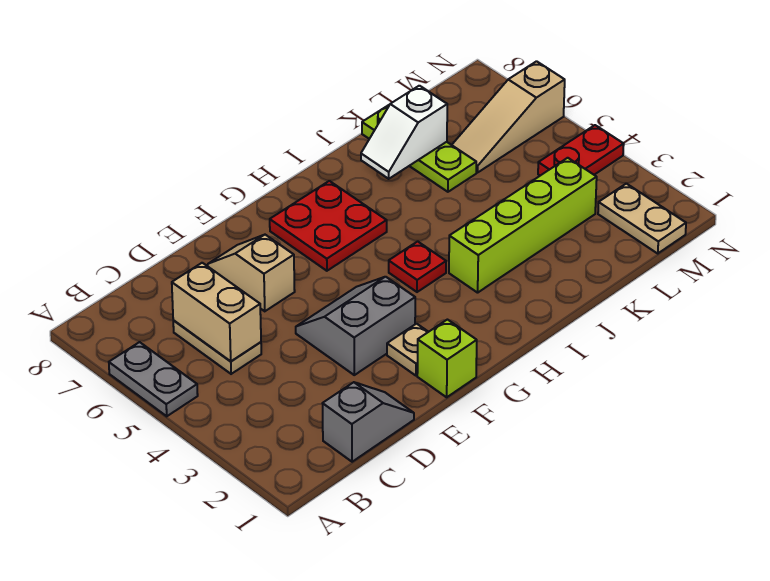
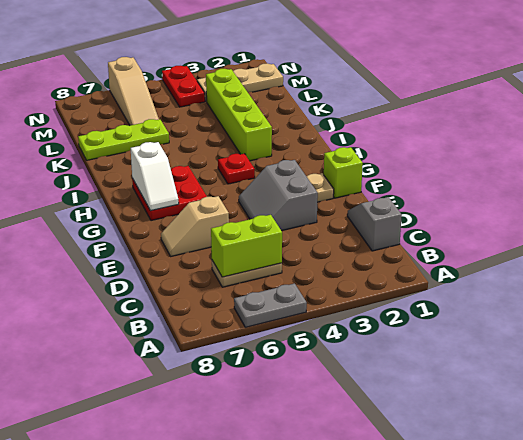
tan brick C5:C6 level 2 -> lime brick C5:C6 level 2
white slope J7:K7 level 2 top K -> white slope G7:H7 level 2 top H
tan plate M1:M2 level 1 -> tan plate M1:M3 level 1

